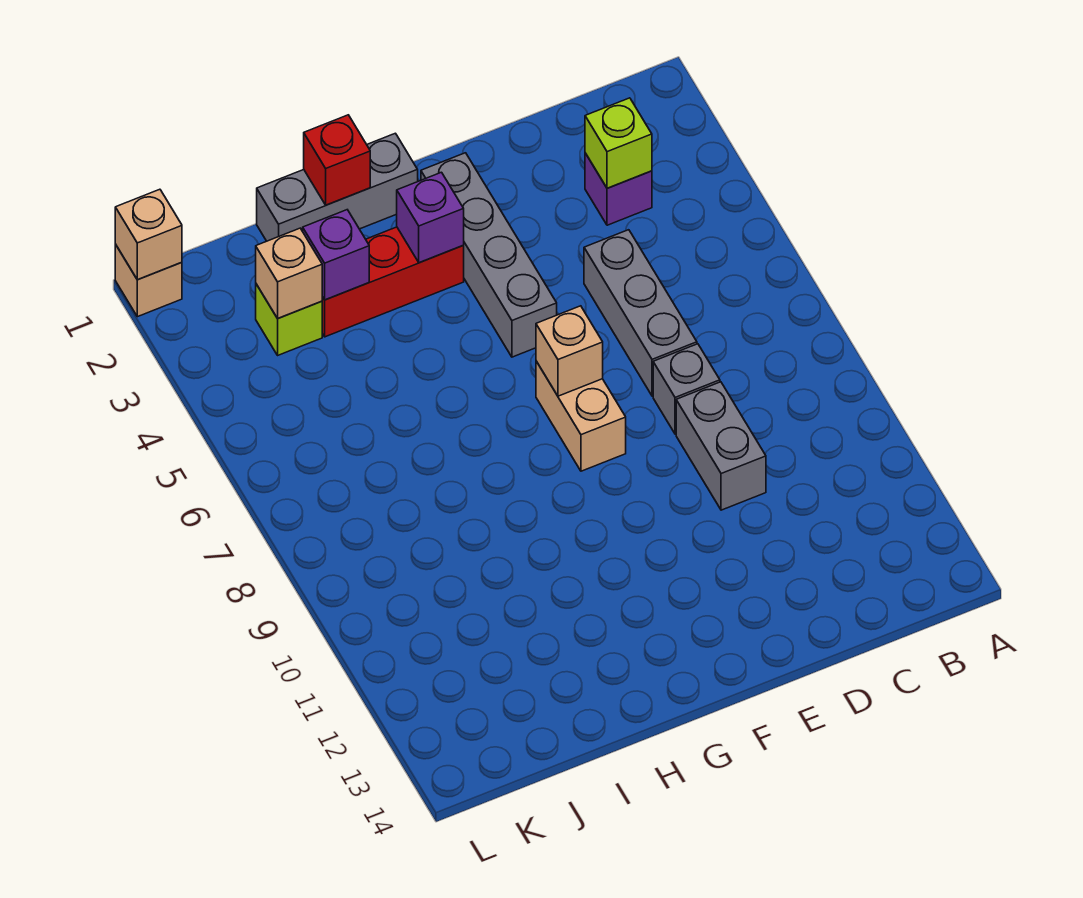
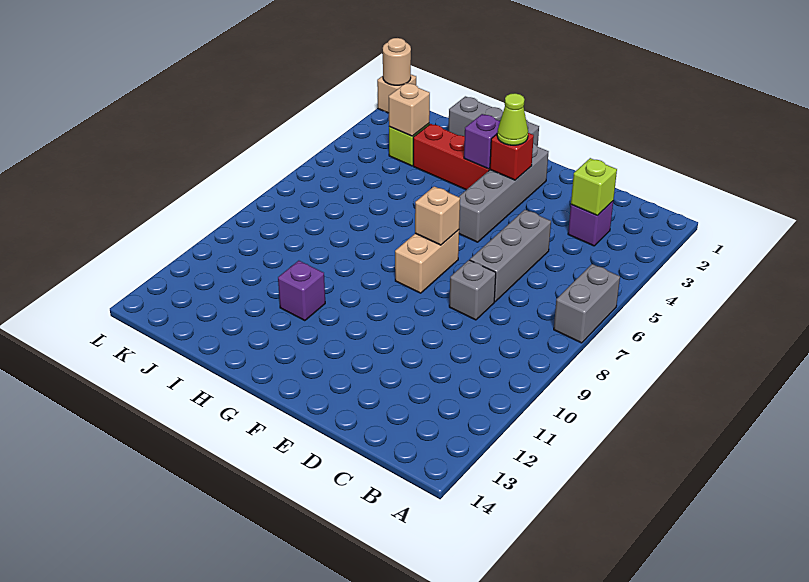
grey brick D9:D10 level 1 -> grey brick A6:A7 level 1
none -> lime cone F3 level 3
red brick H1 level 2 -> red brick F3 level 2
purple brick I3 level 2 -> purple brick H11 level 1
tan brick L1 level 2 -> tan round brick L1 level 2

